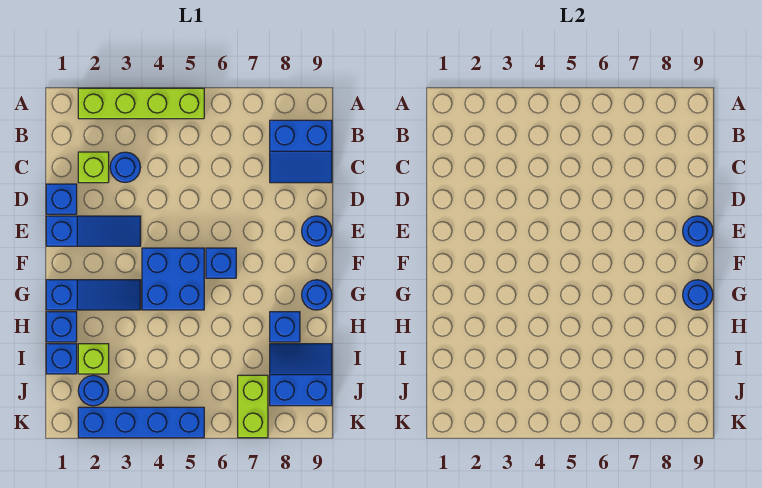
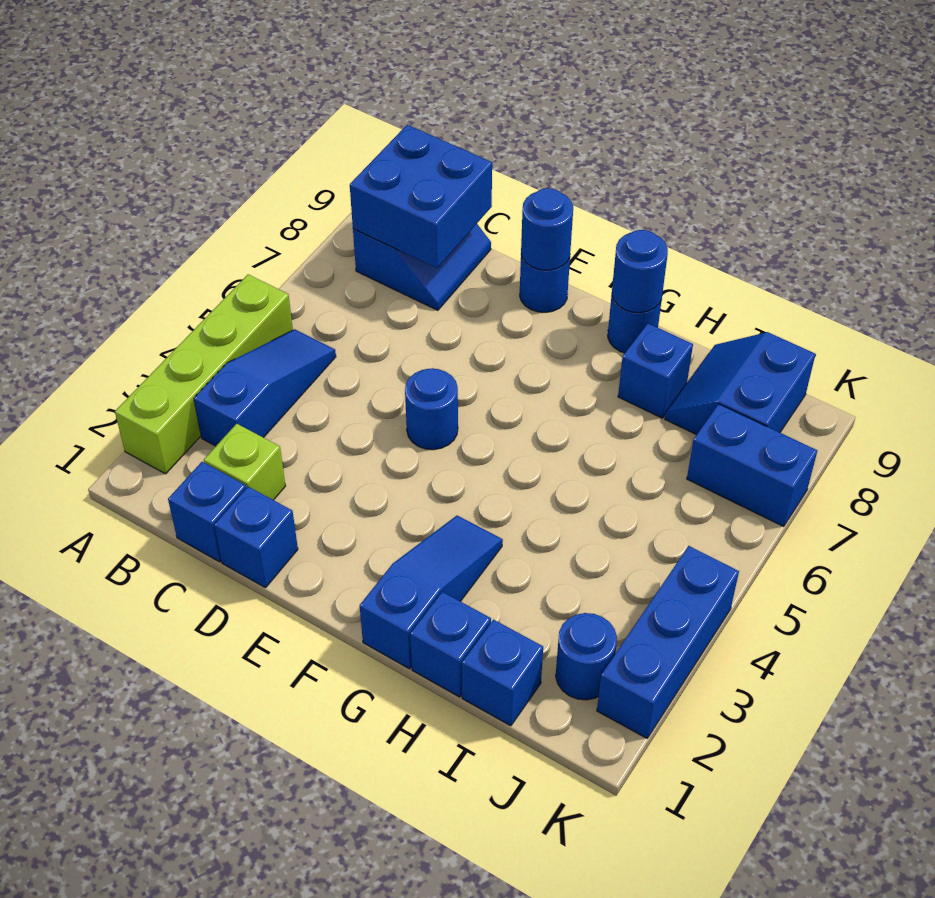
blue round brick C3 level 1 -> blue round brick E5 level 1
blue slope E1:E3 level 1 top 1 -> blue slope B3:B5 level 1 top 3
blue brick F4:G5 level 1 -> blue brick B8:C9 level 2
blue brick F6 level 1 -> blue brick C1 level 1
lime brick I2 level 1 -> none
lime brick J7:K7 level 1 -> blue brick J7:K7 level 1
blue brick K2:K5 level 1 -> blue brick K2:K4 level 1

